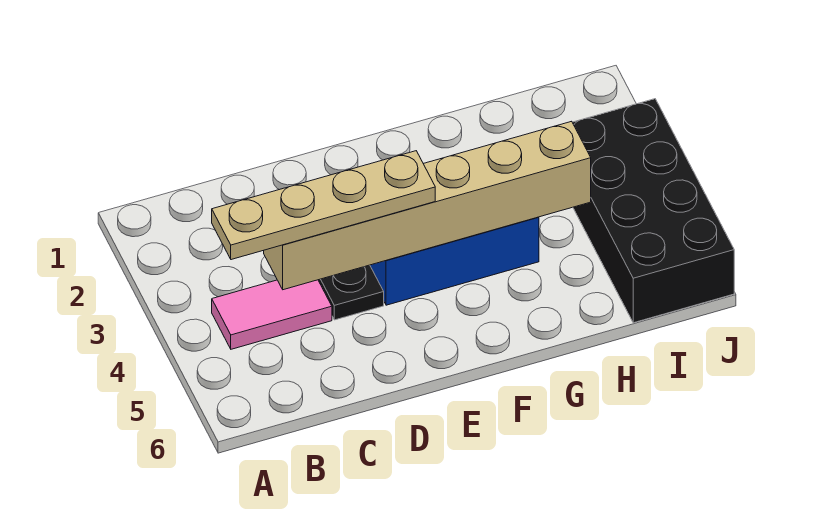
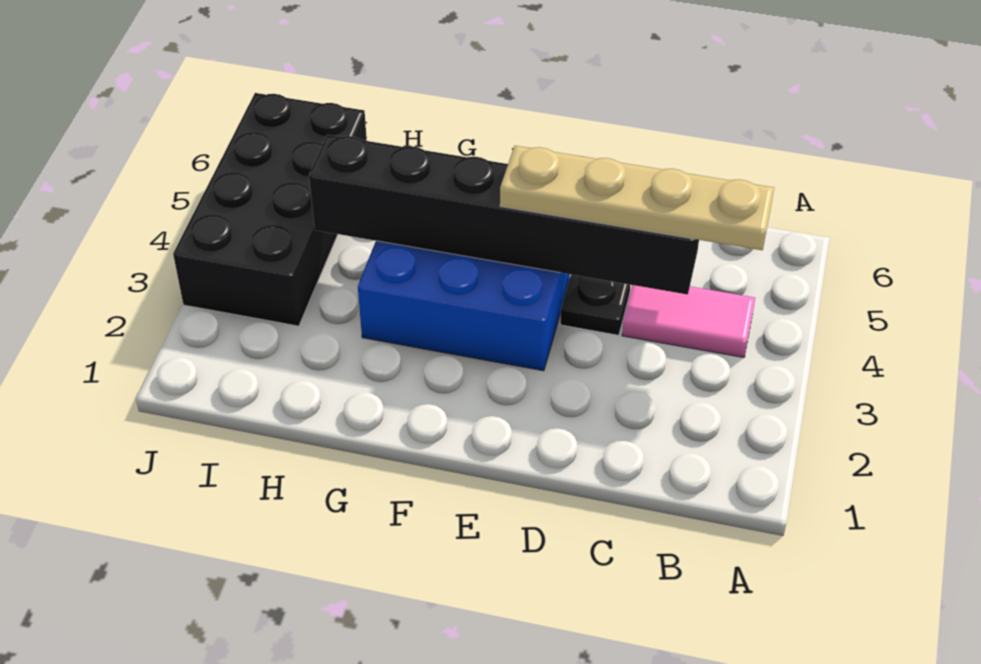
tan brick C4:H4 level 2 -> black brick C4:H4 level 2

